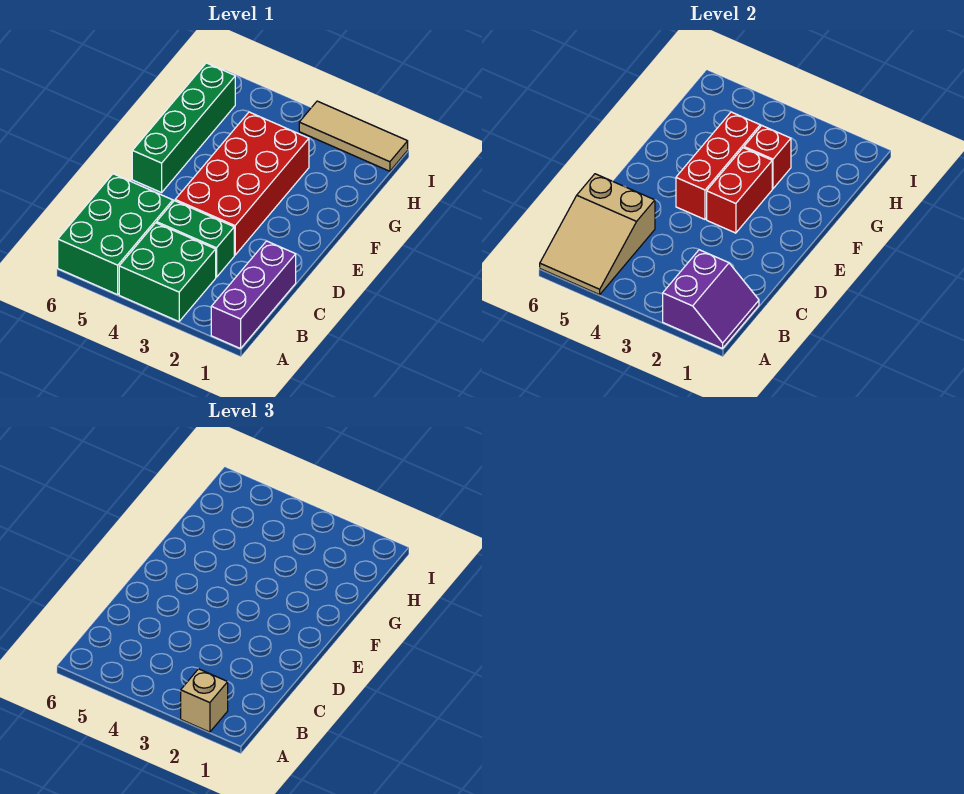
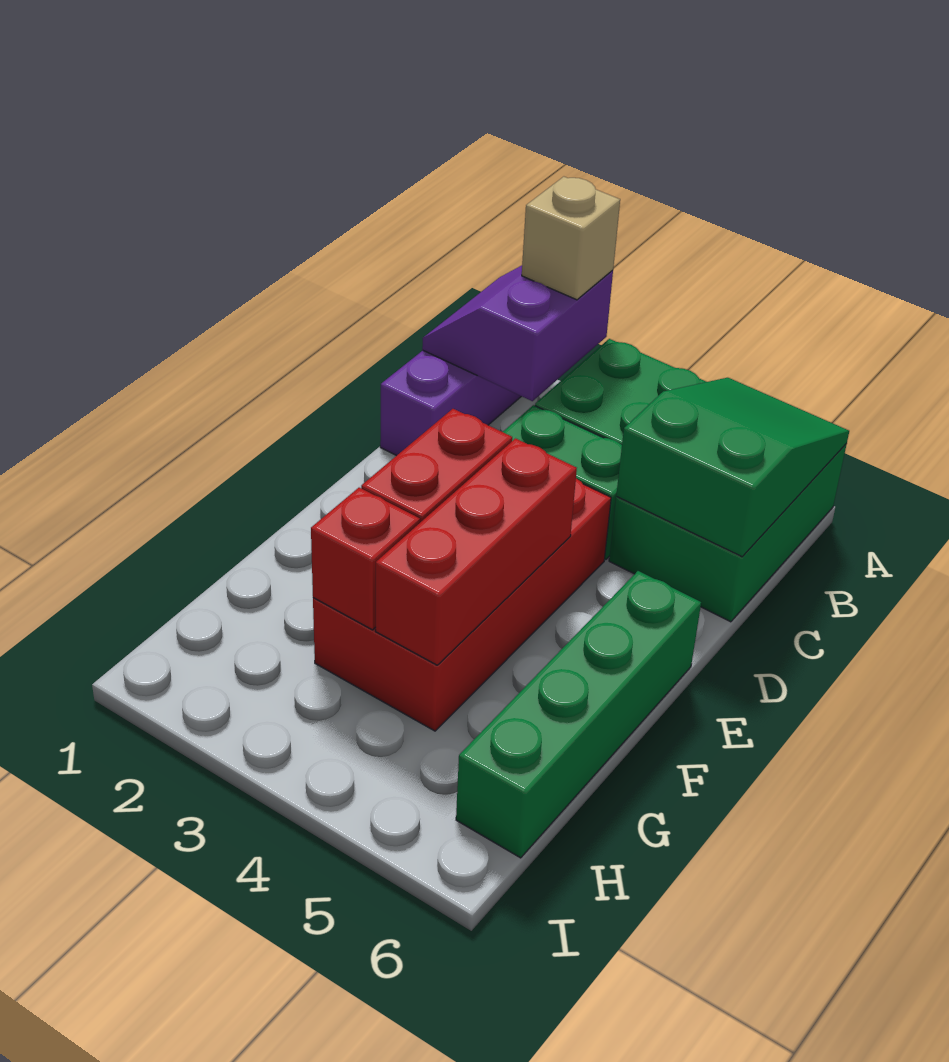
tan slope A5:C6 level 2 top C -> green slope A5:C6 level 2 top C
tan tile I1:I3 level 1 -> none

